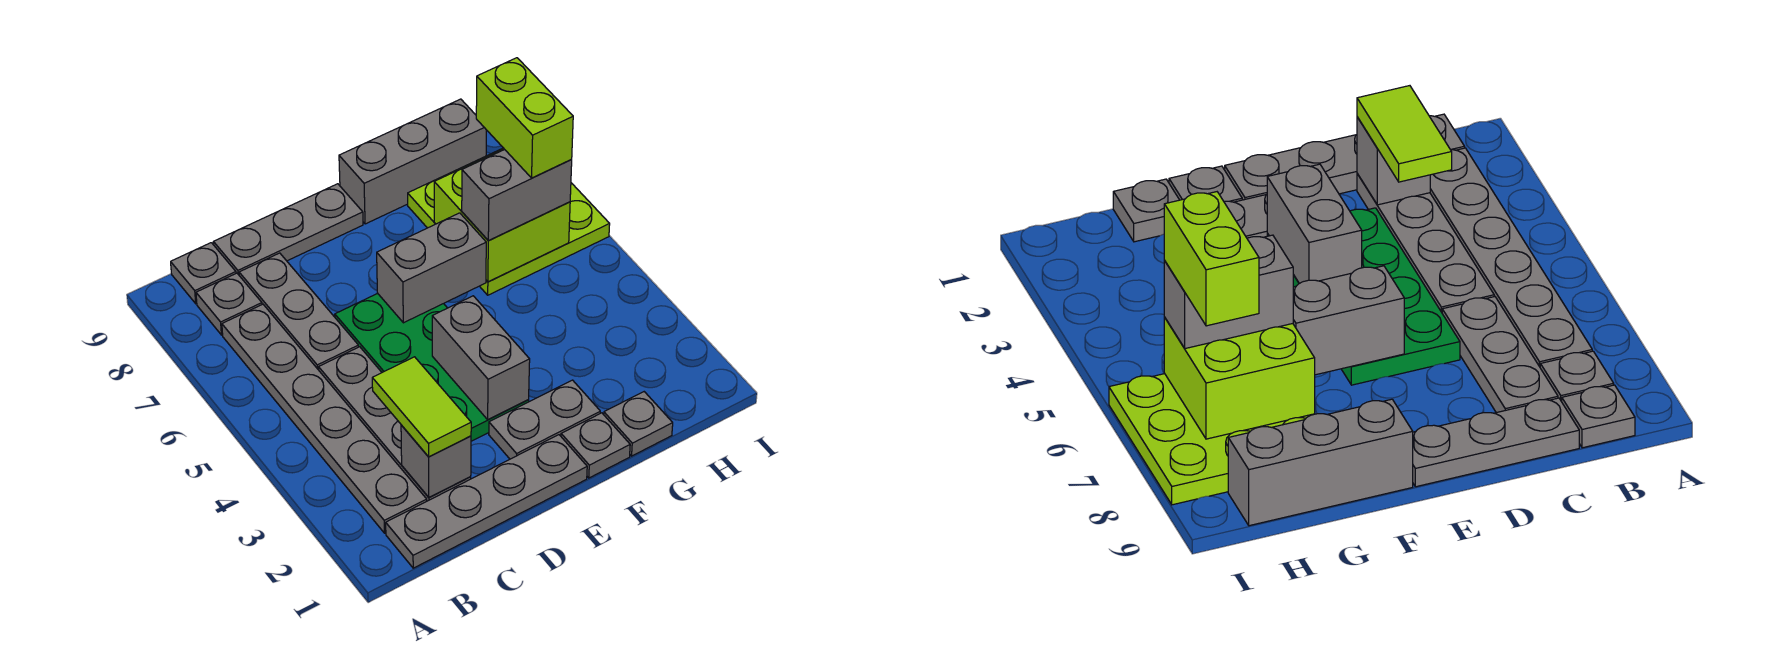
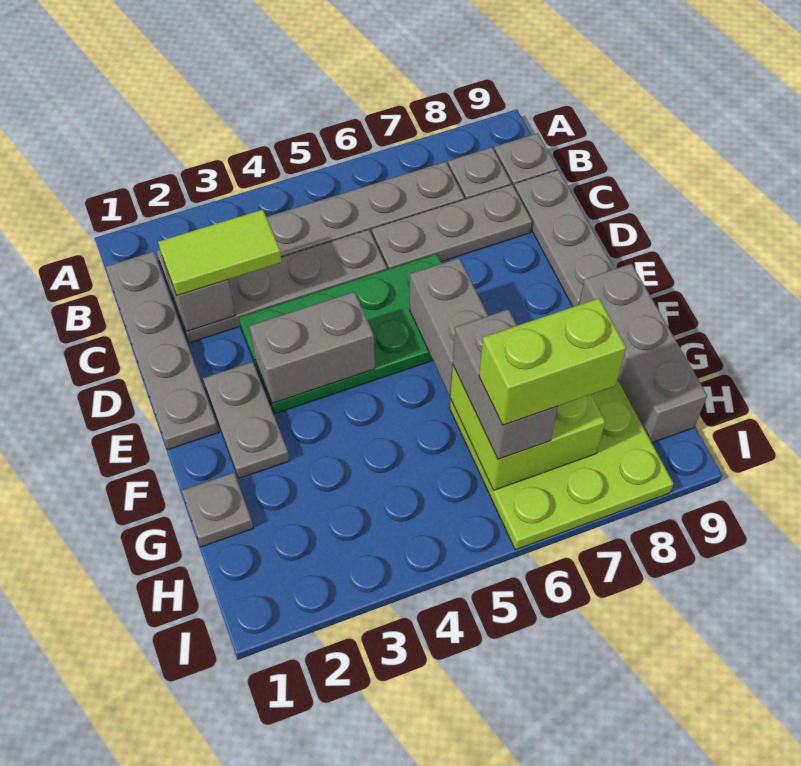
grey plate F1 level 1 -> none

